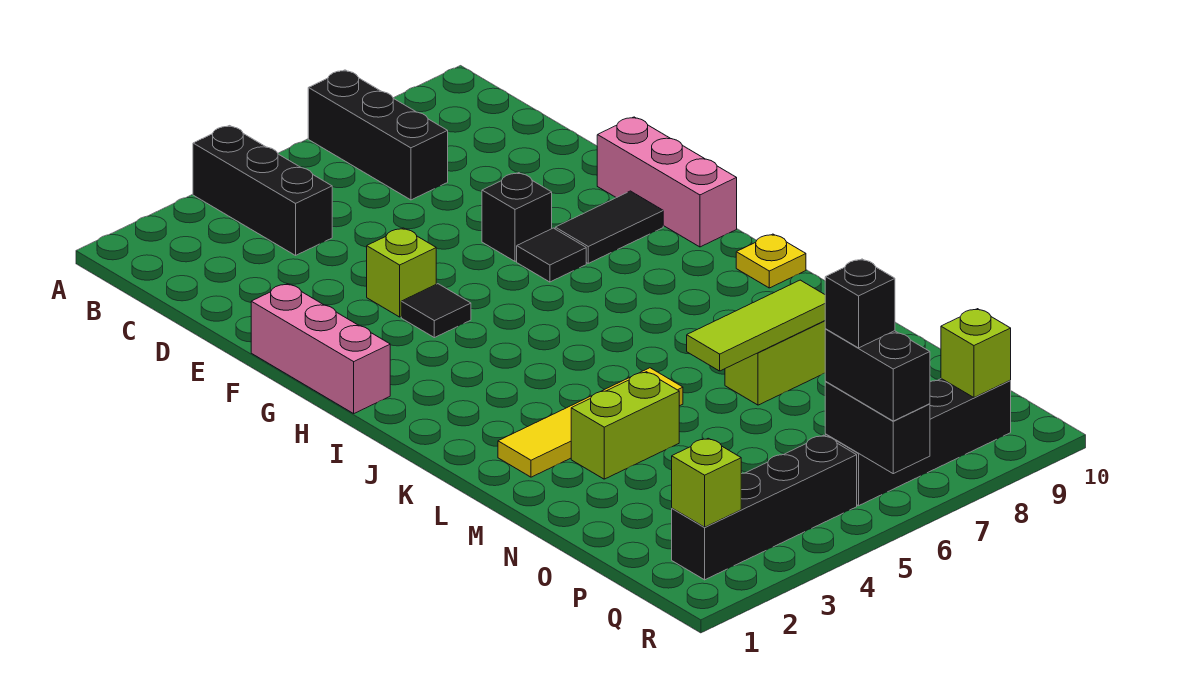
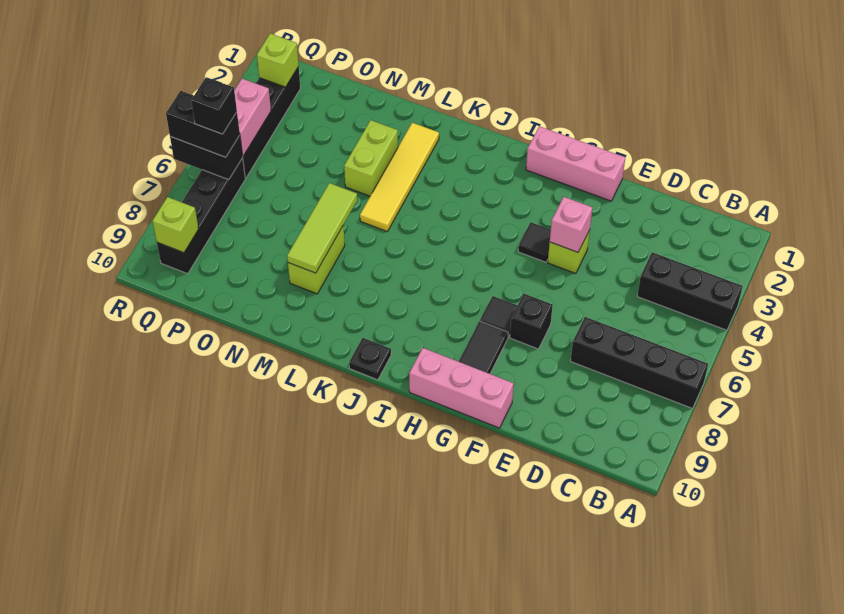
black brick A7:C7 level 1 -> black brick A7:D7 level 1
none -> pink brick F4 level 2
yellow plate J10 level 1 -> black plate J10 level 1
none -> pink brick Q4:Q5 level 2

